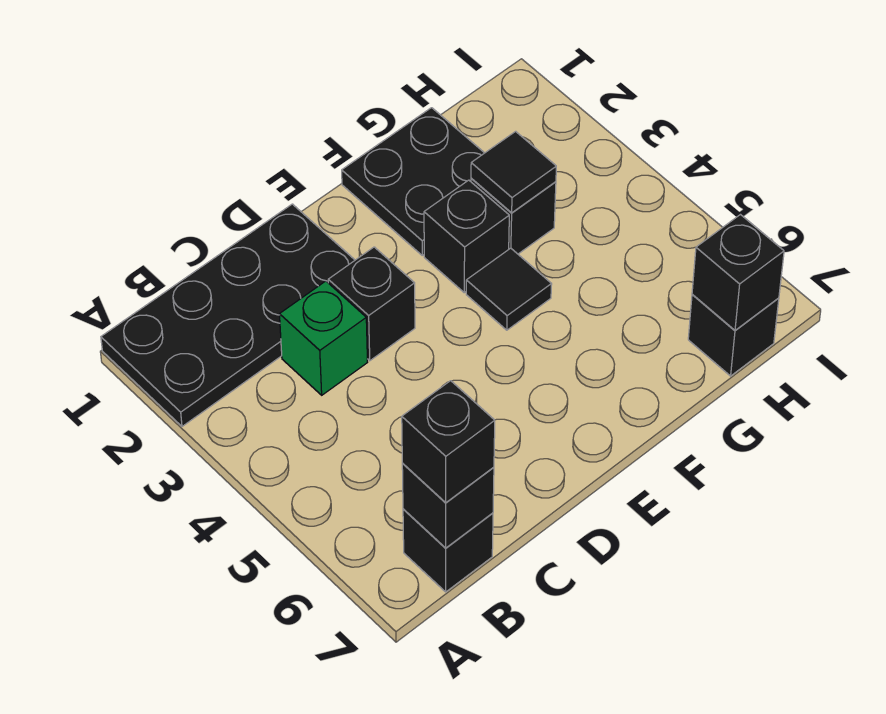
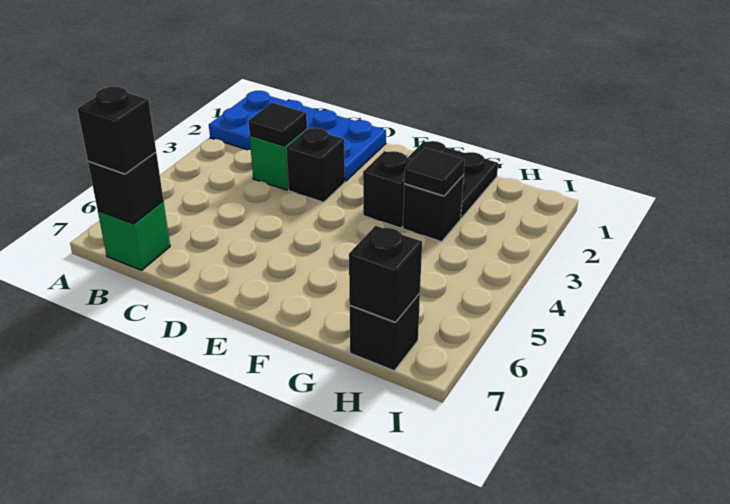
black plate A1:D2 level 1 -> blue plate A1:D2 level 1
black brick B7 level 1 -> green brick B7 level 1
black tile F4 level 1 -> black tile C3 level 2

